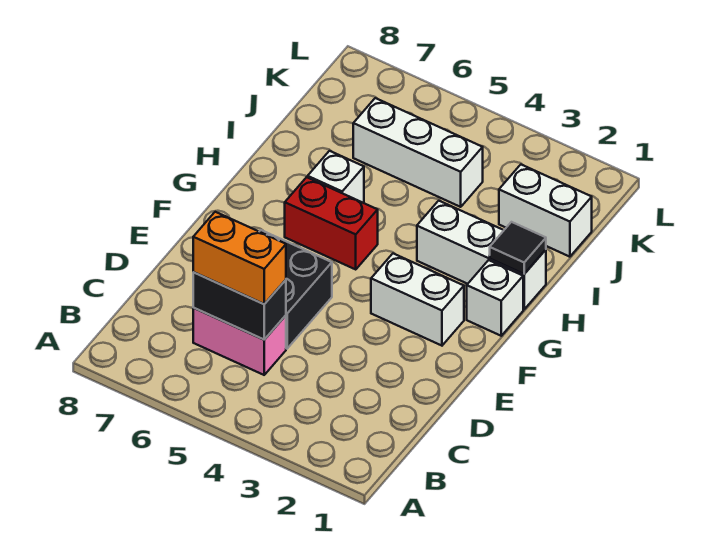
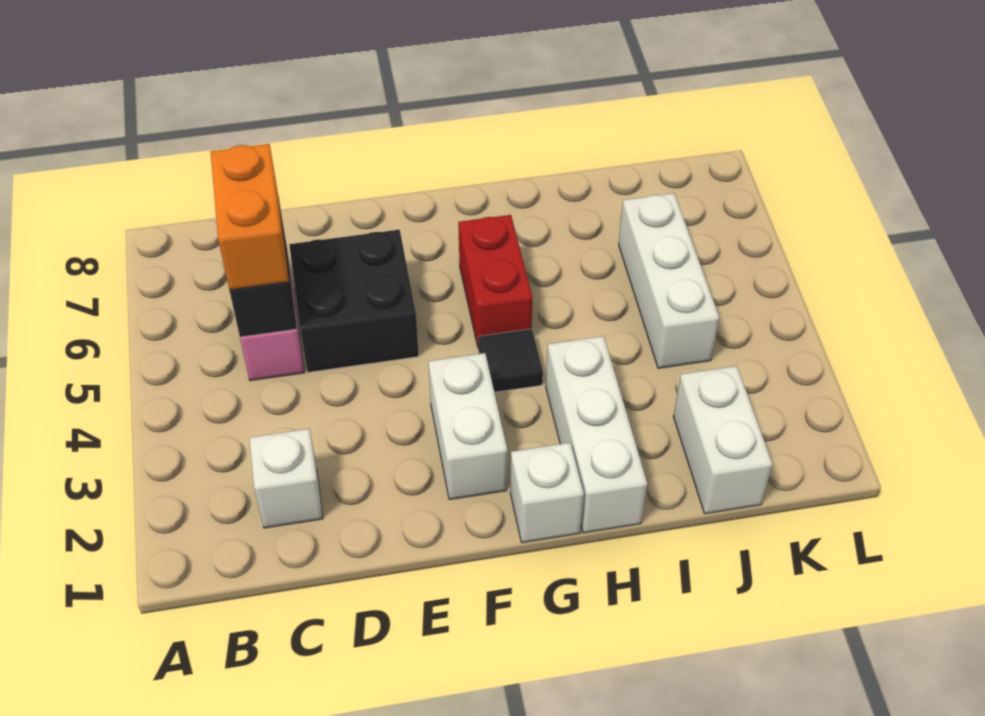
black tile H1 level 2 -> black tile G4 level 1
white brick H6 level 1 -> white brick C2 level 1

